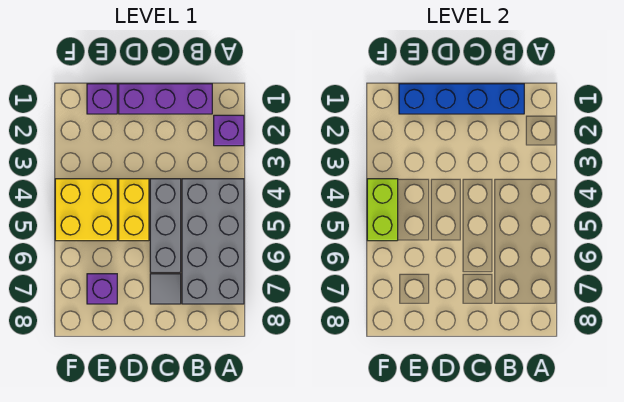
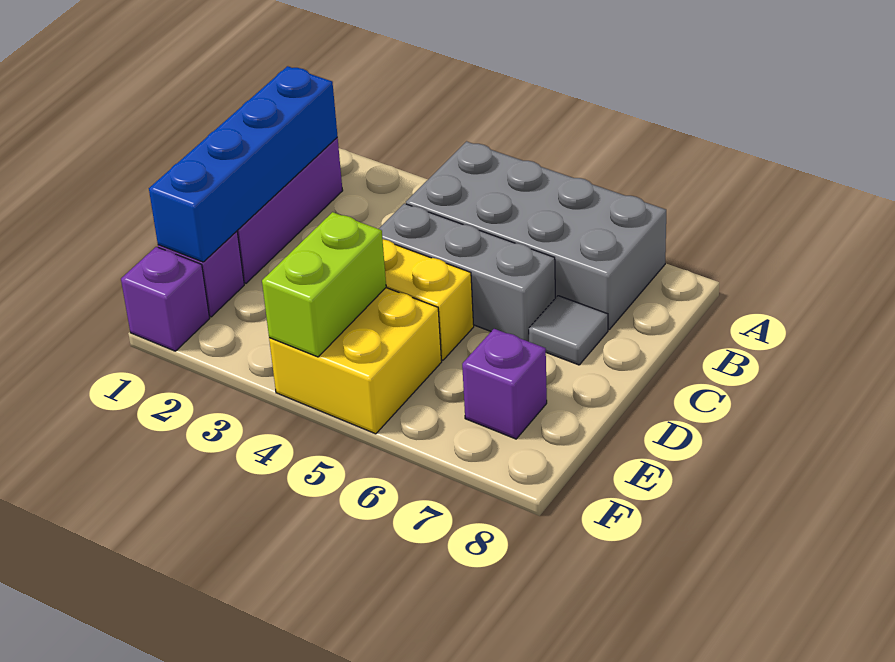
purple brick A2 level 1 -> purple brick F1 level 1
lime brick F4:F5 level 2 -> lime brick E4:F4 level 2

